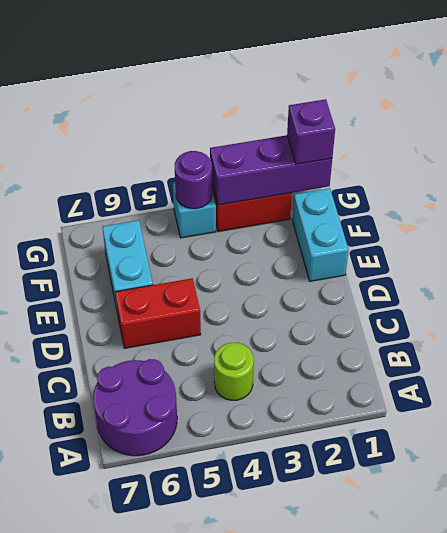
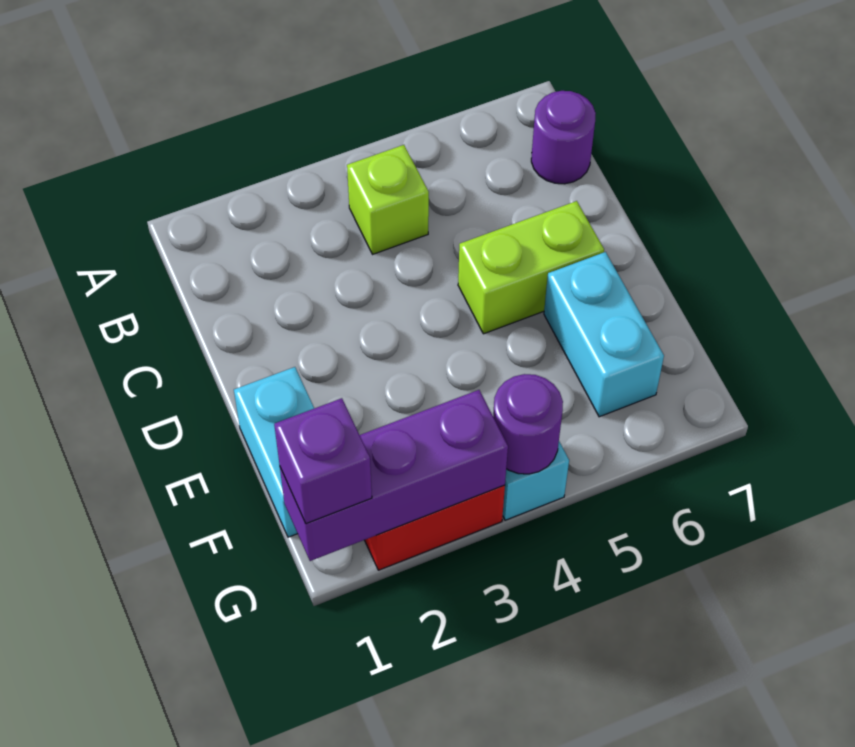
purple round brick A6:B7 level 1 -> purple round brick B7 level 1
lime round brick B4 level 1 -> lime brick B4 level 1
red brick D5:D6 level 1 -> lime brick D5:D6 level 1

